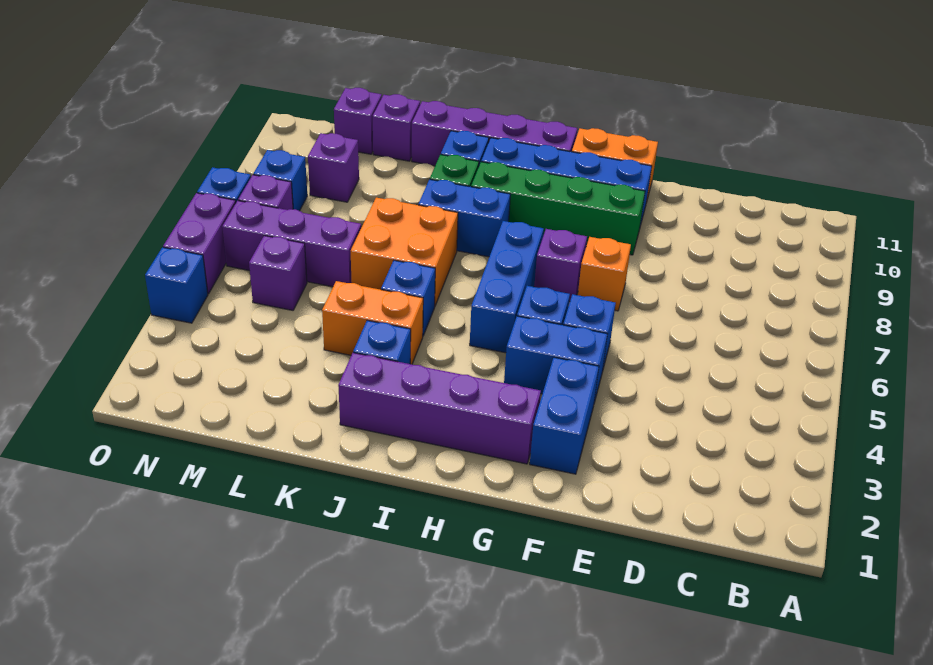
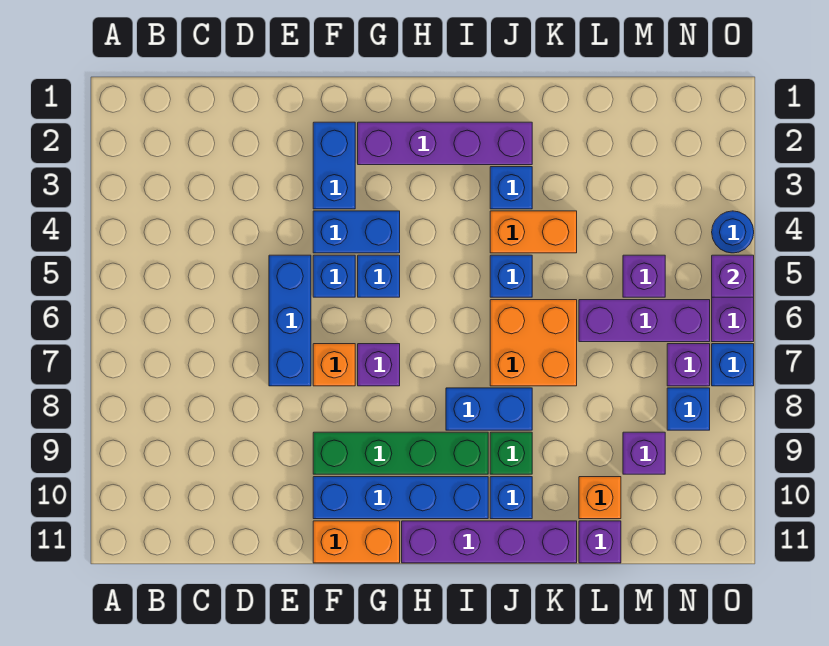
blue brick H5:H7 level 1 -> blue brick E5:E7 level 1
none -> orange brick L10 level 1
purple brick M11 level 1 -> purple brick O5 level 2
blue brick O4 level 1 -> blue round brick O4 level 1

